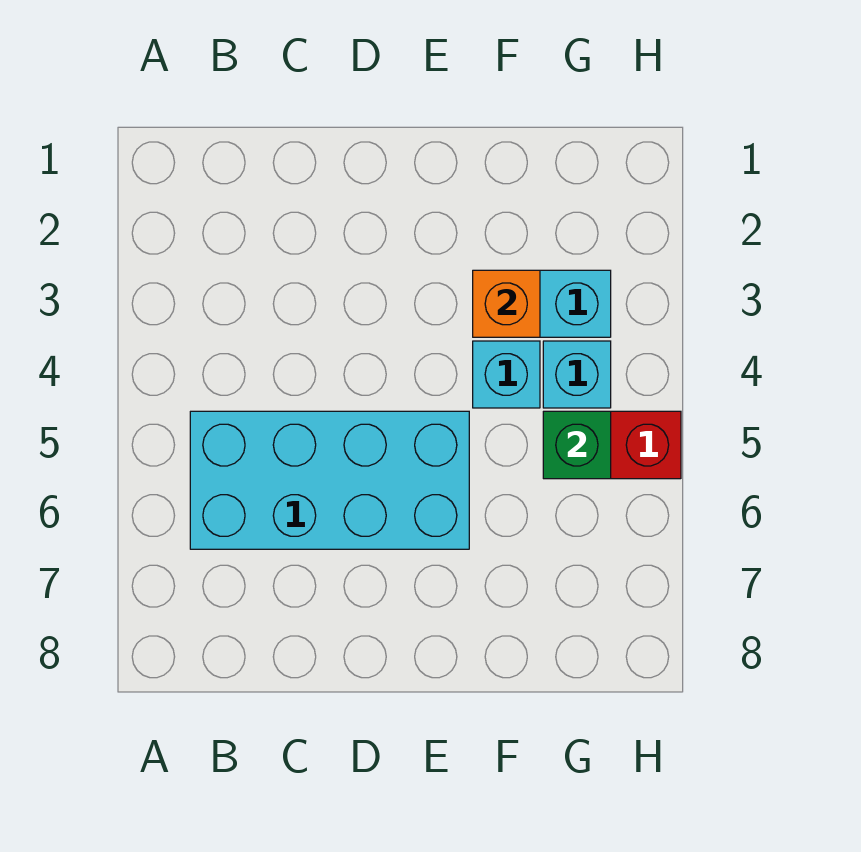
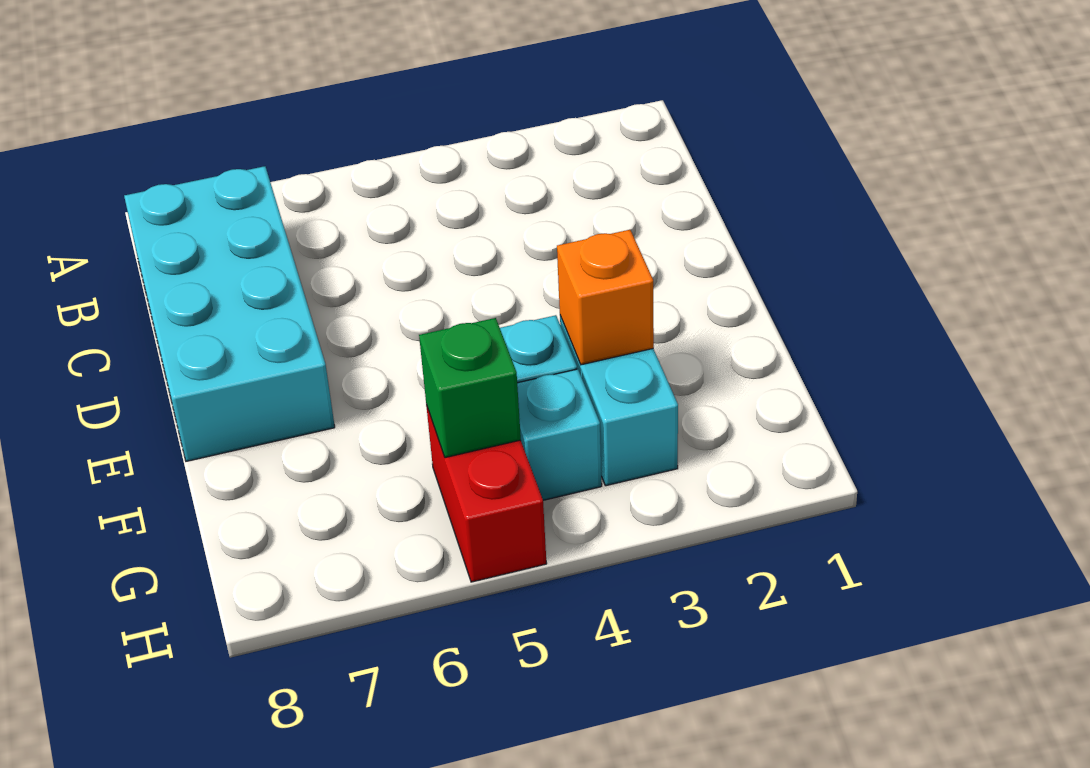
cyan brick B5:E6 level 1 -> cyan brick B7:E8 level 1

